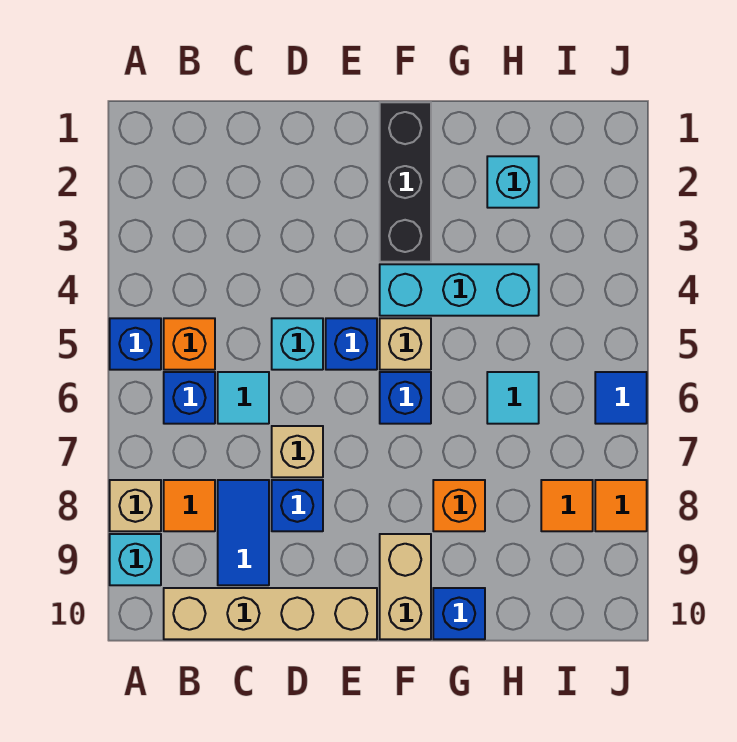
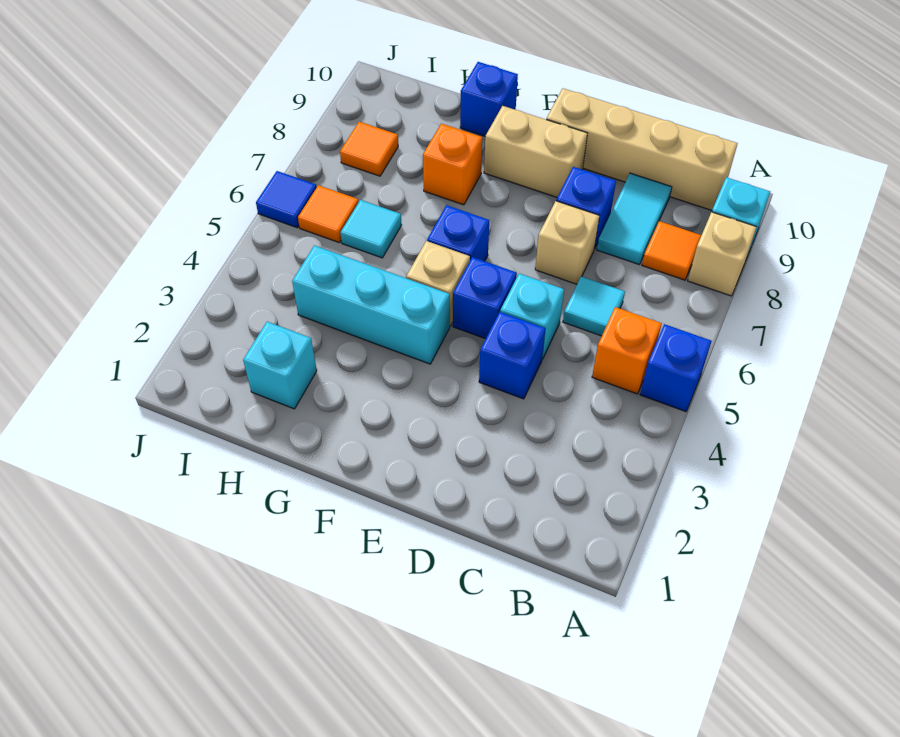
blue brick B6 level 1 -> blue brick D4 level 1
blue tile C8:C9 level 1 -> cyan tile C8:C9 level 1
black brick F1:F3 level 1 -> none
tan brick F9:F10 level 1 -> tan brick E9:F9 level 1
orange tile J8 level 1 -> orange tile I6 level 1

